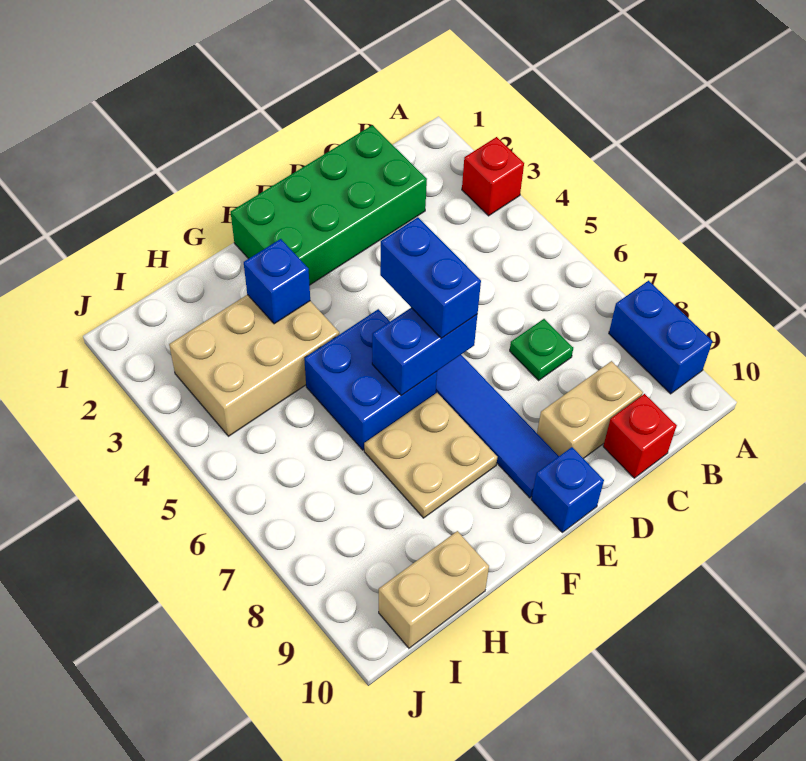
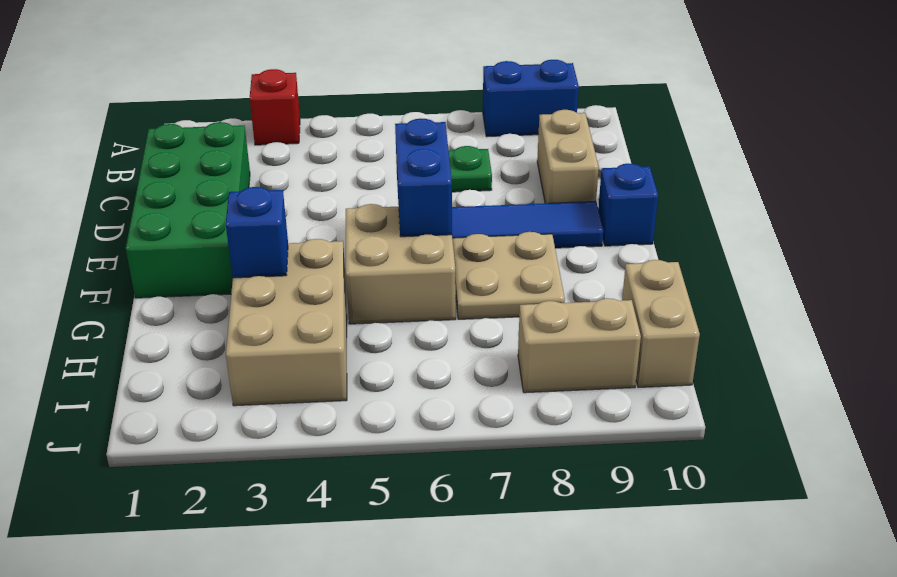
red brick C10 level 1 -> none
blue brick E5:E6 level 3 -> none
blue brick F5:G6 level 1 -> tan brick F5:G6 level 1
none -> tan brick I8:I9 level 1

